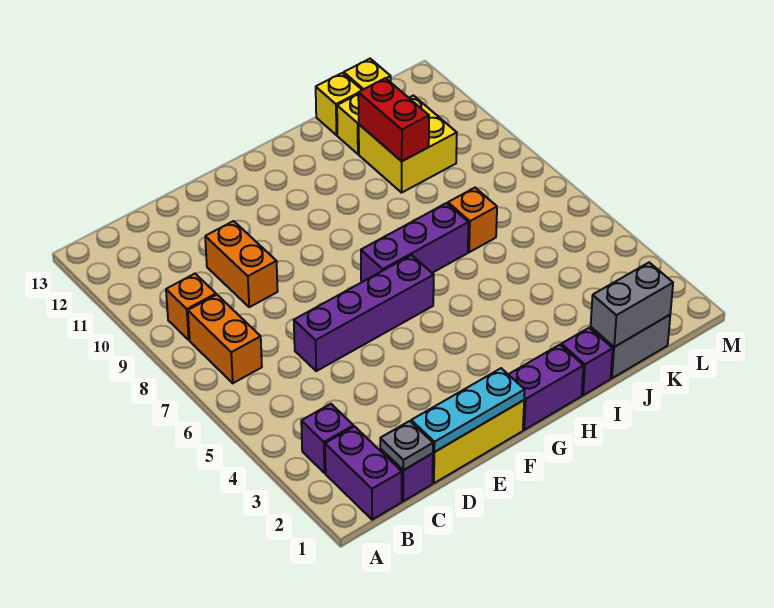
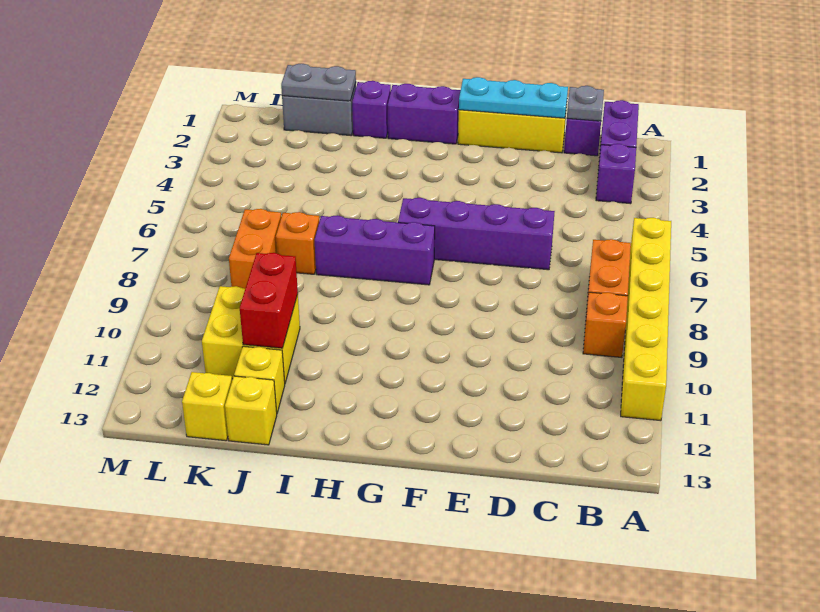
none -> yellow brick A6:A11 level 1
orange brick D9:D10 level 1 -> orange brick K7:K8 level 1
grey brick J1:K1 level 2 -> grey plate J1:K1 level 2

